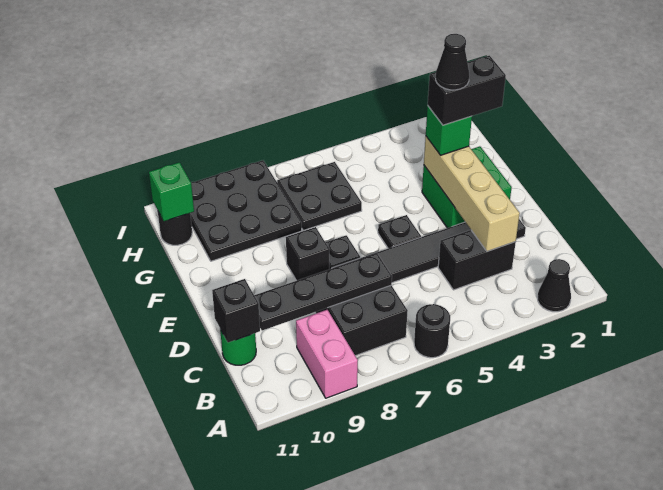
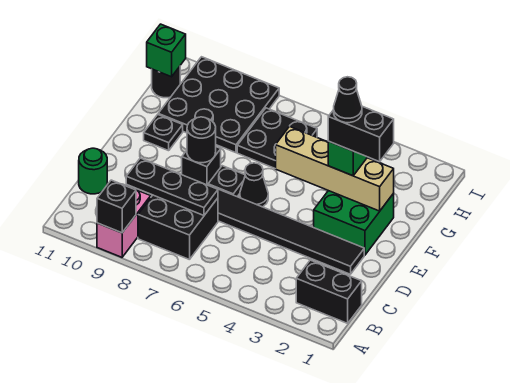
black cone A2 level 1 -> black cone E6 level 1
black round brick A6 level 1 -> black round brick E8 level 2
black brick C3:C4 level 1 -> black brick B1:B2 level 1
tan brick C3:F3 level 2 -> tan brick F2:F5 level 2
black plate C7:C10 level 2 -> black plate C7:C9 level 2
black brick C11 level 2 -> black brick A9 level 2
black plate E5 level 1 -> black plate F10 level 1

